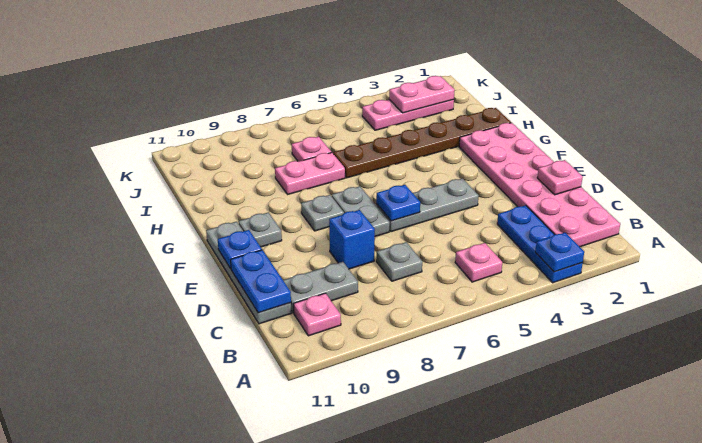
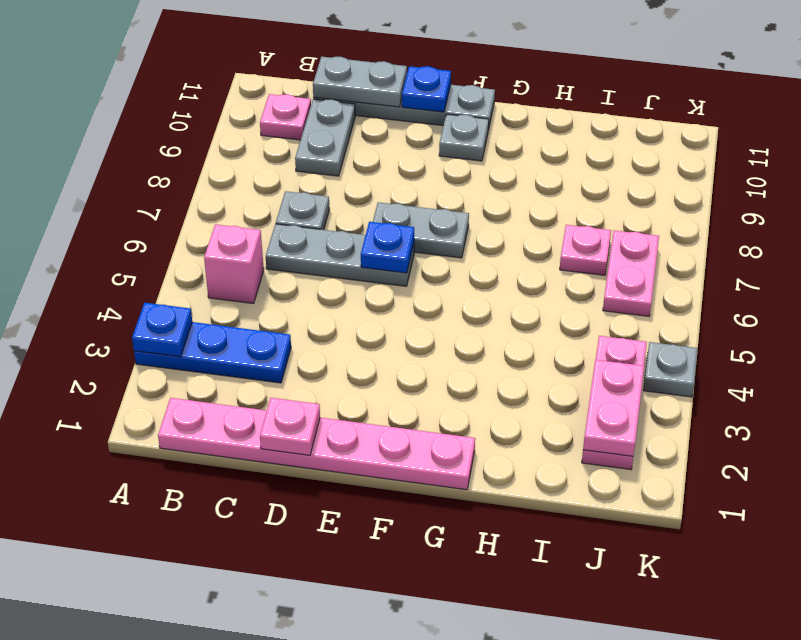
pink plate B1:G2 level 1 -> pink plate B1:G1 level 1
pink plate B5 level 1 -> pink brick B5 level 1
blue plate C11:D11 level 2 -> grey plate C11:D11 level 2
blue brick D8 level 1 -> none
grey plate E4:E6 level 1 -> grey plate C6:E6 level 1
grey plate F8 level 1 -> grey plate K4 level 1
brown plate H1:H6 level 1 -> none
pink plate H7:H8 level 1 -> pink plate J6:J7 level 1

